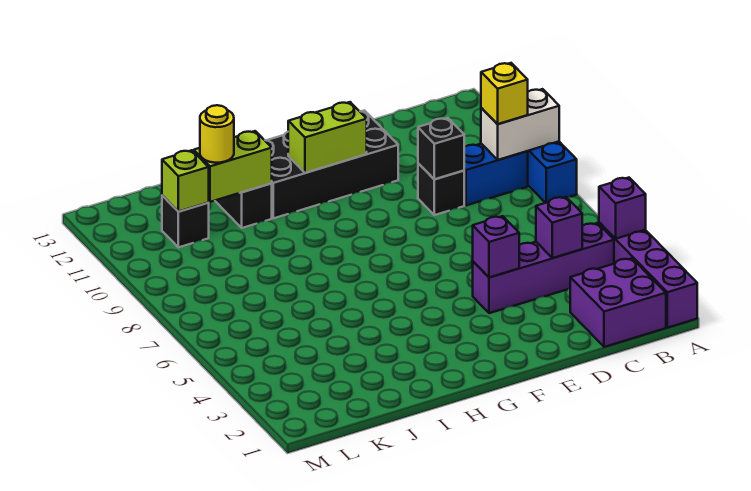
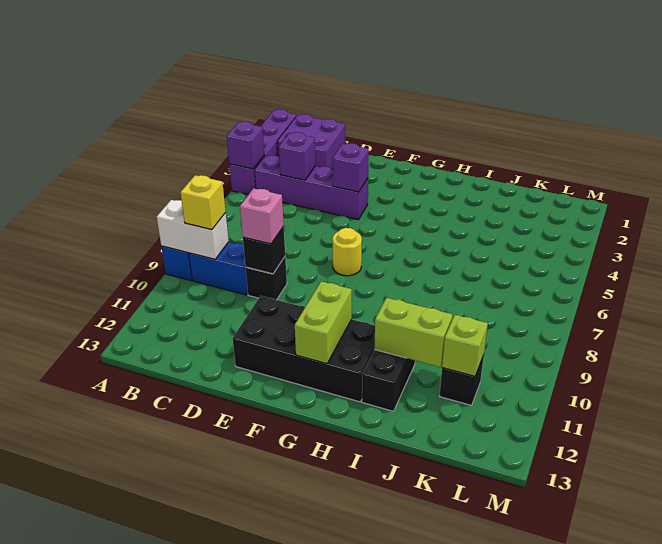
none -> pink brick D9 level 3
lime brick F11:G11 level 2 -> lime brick G11:G12 level 2
yellow round brick J11 level 3 -> yellow round brick F7 level 1

